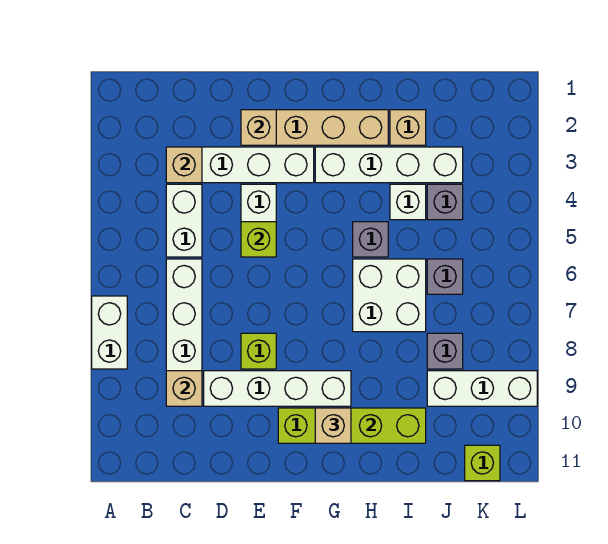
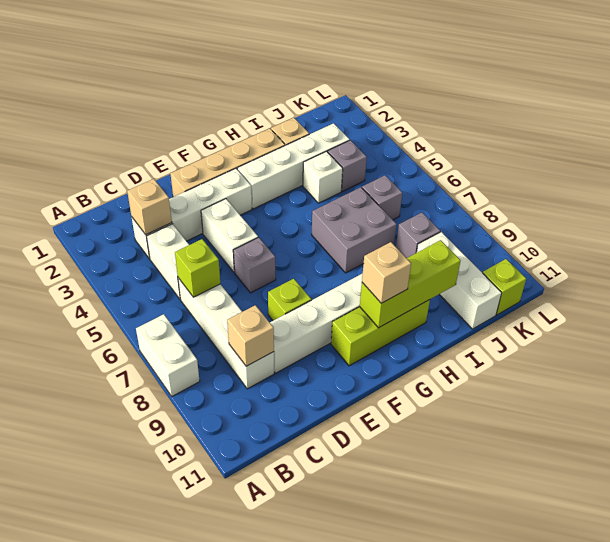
tan brick E2 level 2 -> none
lime brick E5 level 2 -> lime brick C6 level 2
grey brick H5 level 1 -> grey brick E6 level 1
white brick H6:I7 level 1 -> grey brick H6:I7 level 1
white brick J9:L9 level 1 -> white brick J9:J11 level 1

